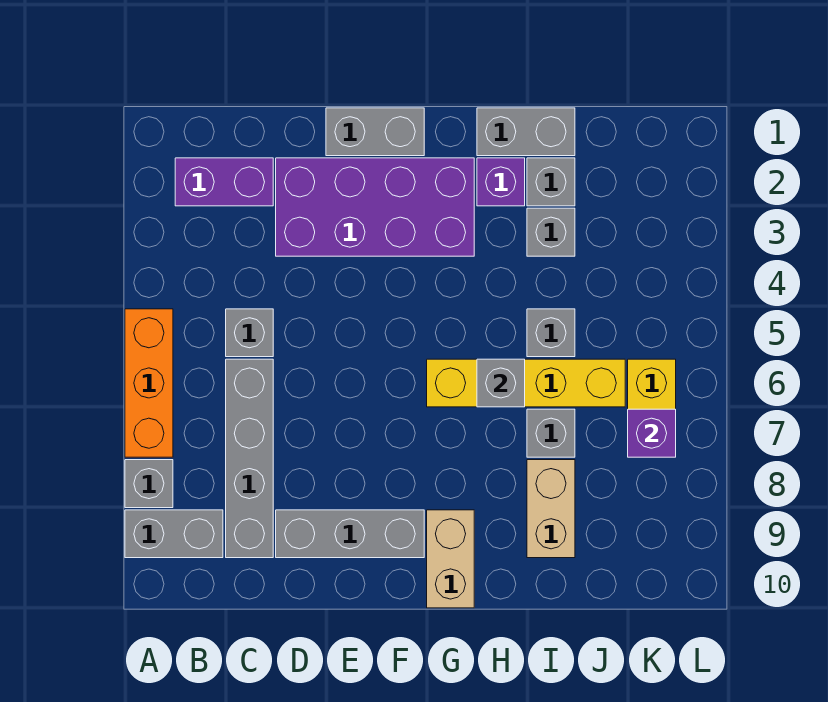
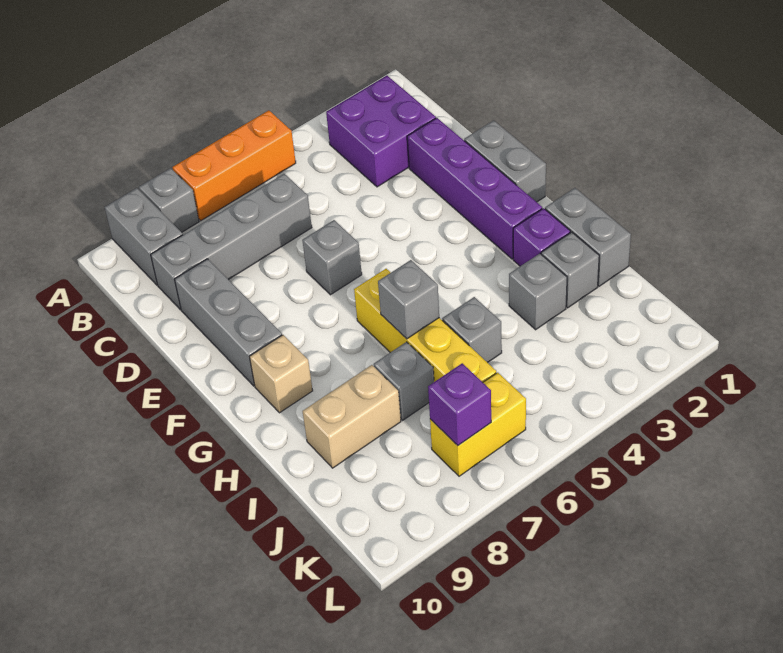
purple brick B2:C2 level 1 -> purple brick B2:C3 level 1
grey brick C5 level 1 -> grey brick E6 level 1
purple brick D2:G3 level 1 -> purple brick D2:G2 level 1
tan brick G9:G10 level 1 -> tan brick G9 level 1

